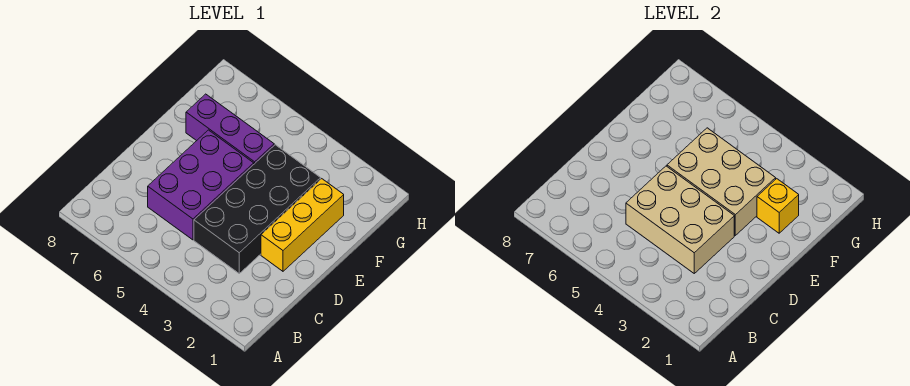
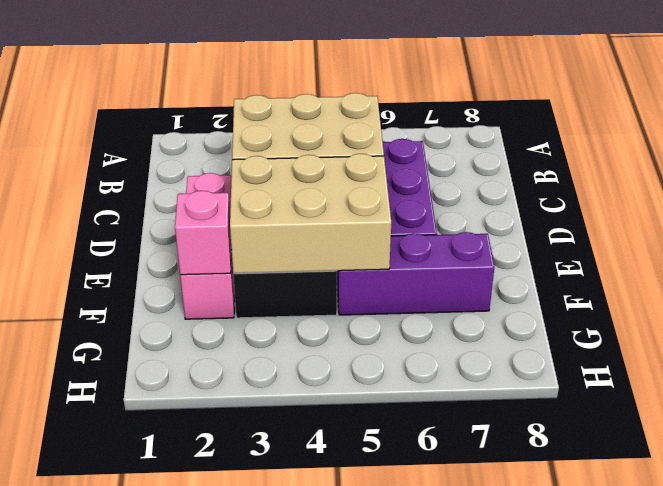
yellow brick D2:F2 level 1 -> pink brick D2:F2 level 1
yellow brick F2 level 2 -> pink brick F2 level 2

